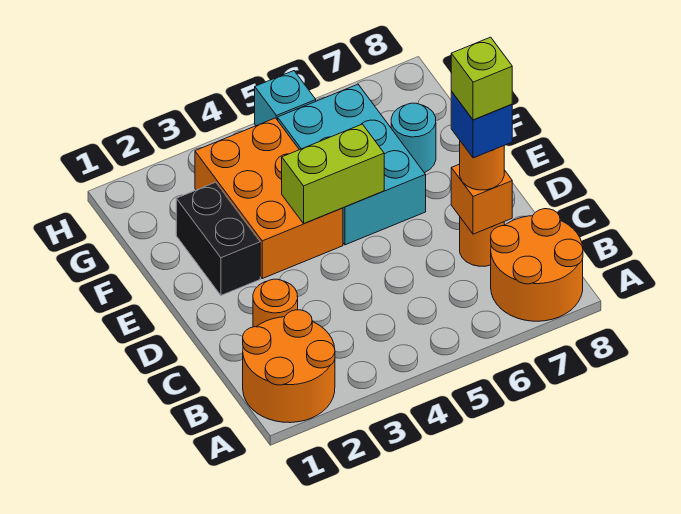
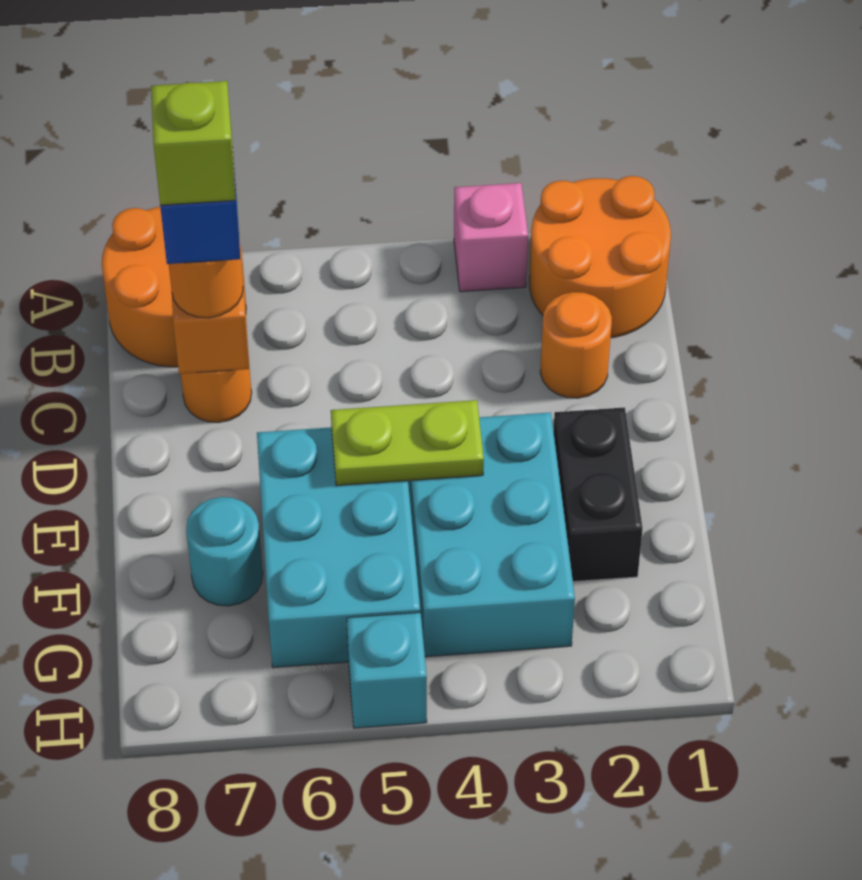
none -> pink brick A3 level 1
orange brick E3:G4 level 1 -> cyan brick E3:G4 level 1
lime brick E4:E5 level 2 -> lime plate E4:E5 level 2

